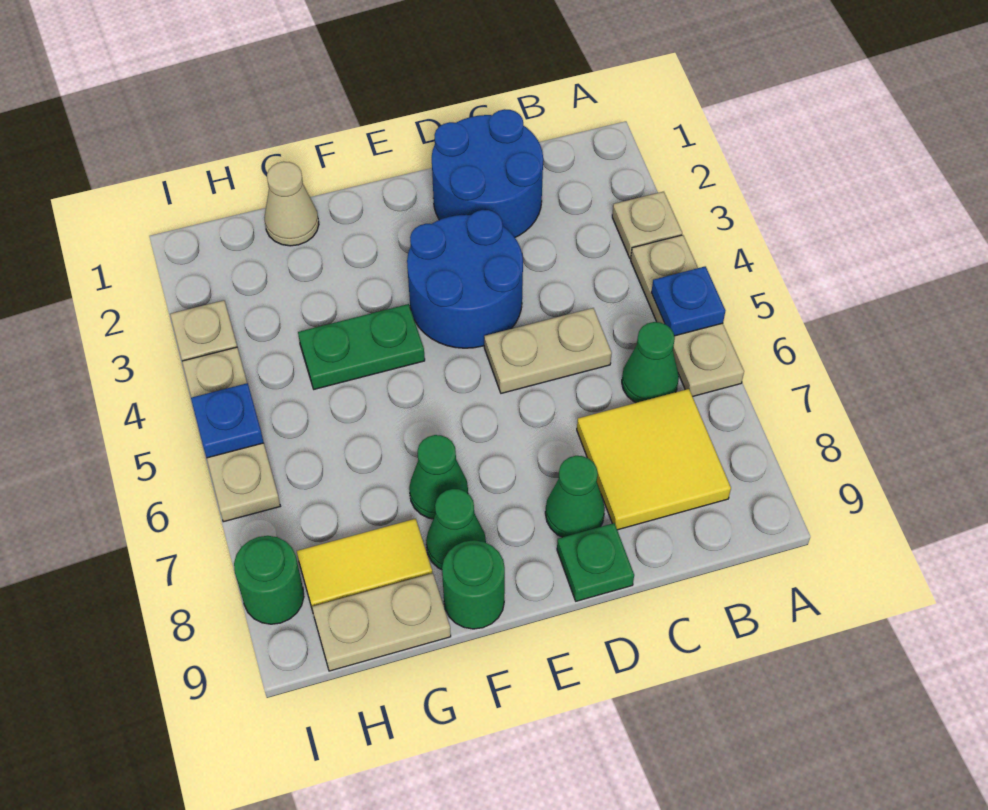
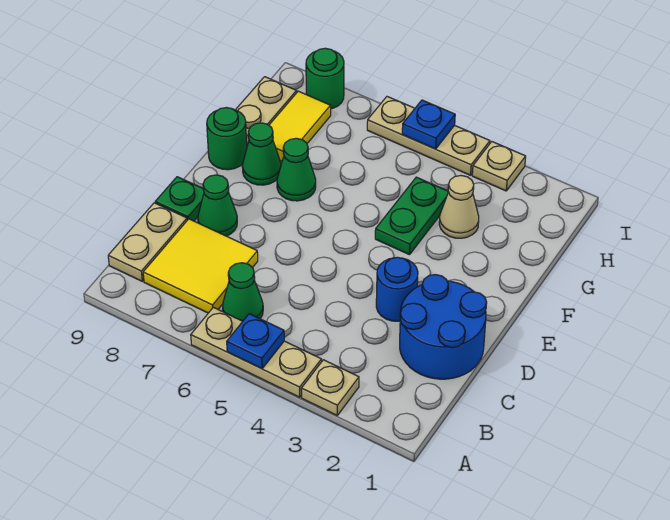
tan plate C5:D5 level 1 -> tan plate B9:C9 level 1
blue round brick D3:E4 level 1 -> blue round brick D3 level 1
tan cone G1 level 1 -> tan cone G3 level 1

